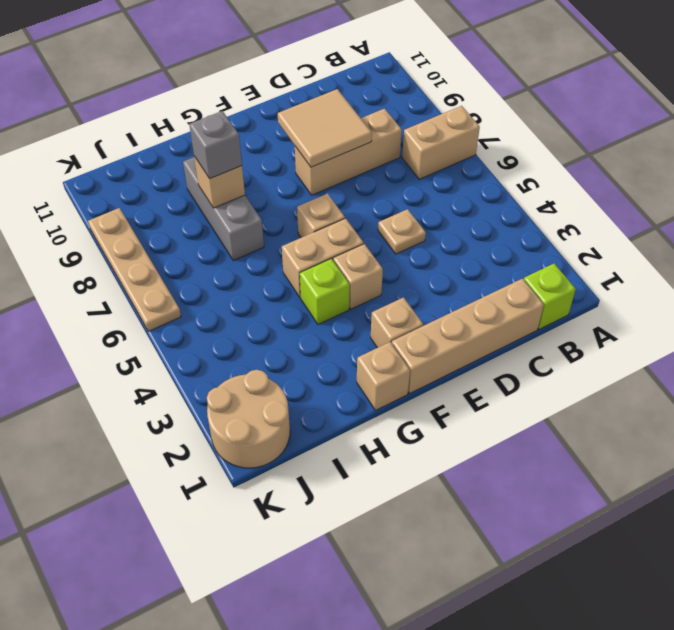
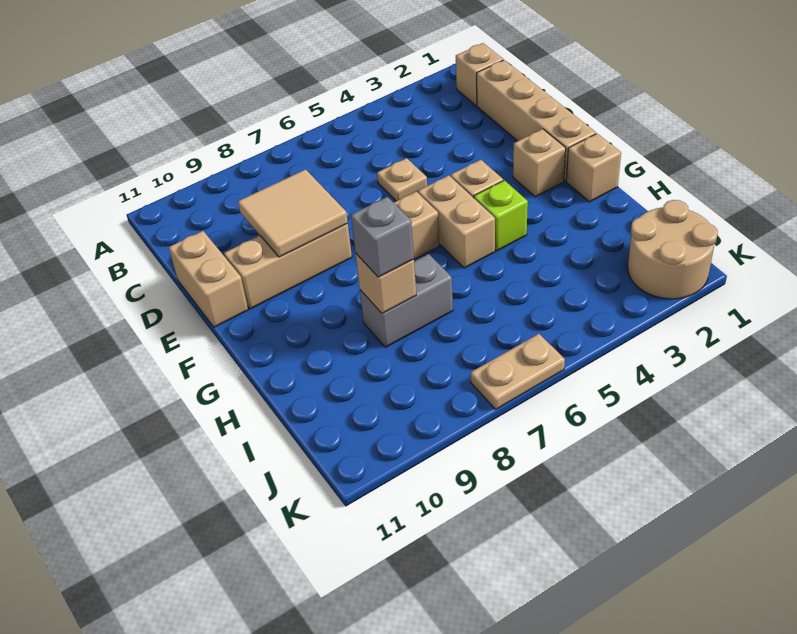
tan brick A7:B7 level 1 -> tan brick D11:E11 level 1
lime brick B1 level 1 -> tan brick B1 level 1
tan brick C8:E8 level 1 -> tan brick E8:E10 level 1
grey brick H7:H9 level 1 -> grey brick H7:H8 level 1
tan plate K6:K9 level 1 -> tan plate K6:K7 level 1

